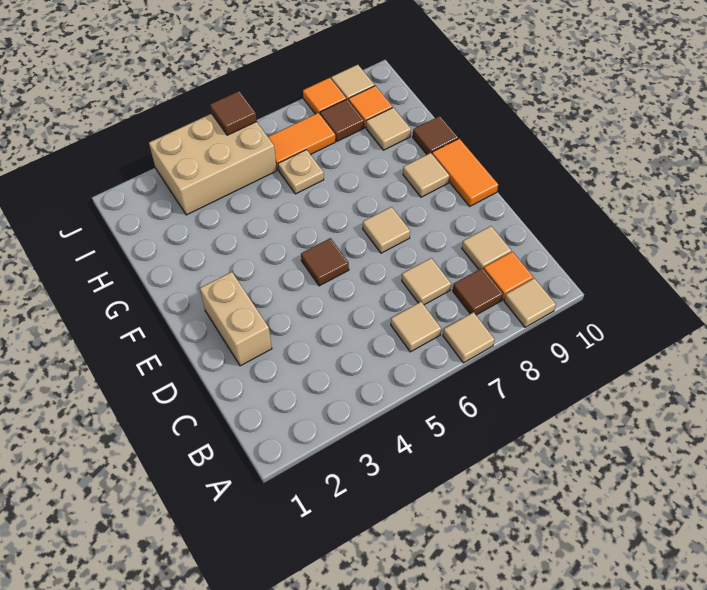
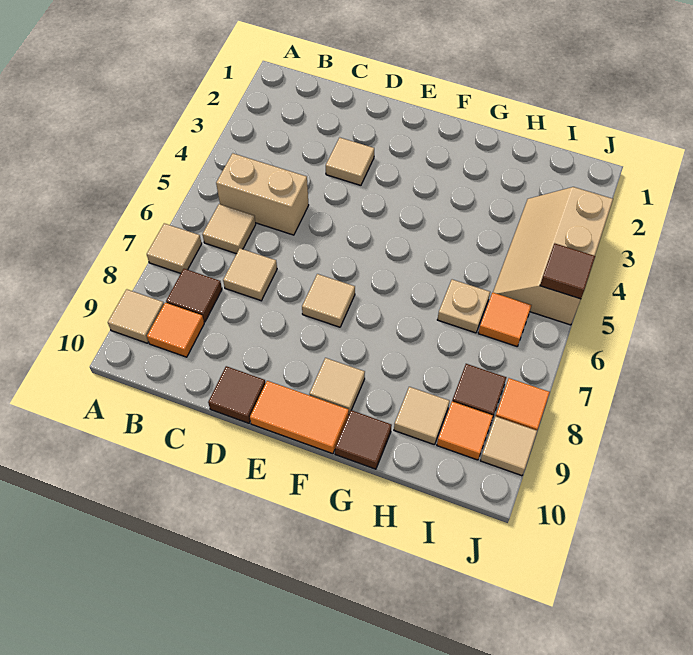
tan tile C9 level 1 -> tan tile D3 level 1
tan brick D2:E2 level 1 -> tan brick B5:C5 level 1
brown tile E5 level 1 -> brown tile D10 level 1
tan brick I3:J5 level 1 -> tan slope I3:J5 level 1 top J
orange tile I6:I7 level 1 -> orange tile I6 level 1

